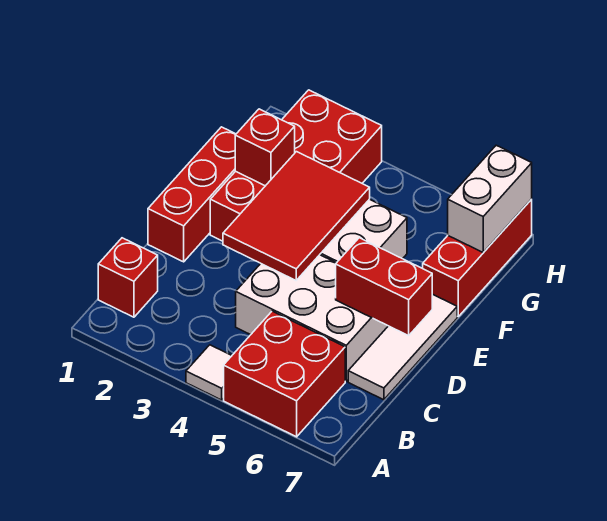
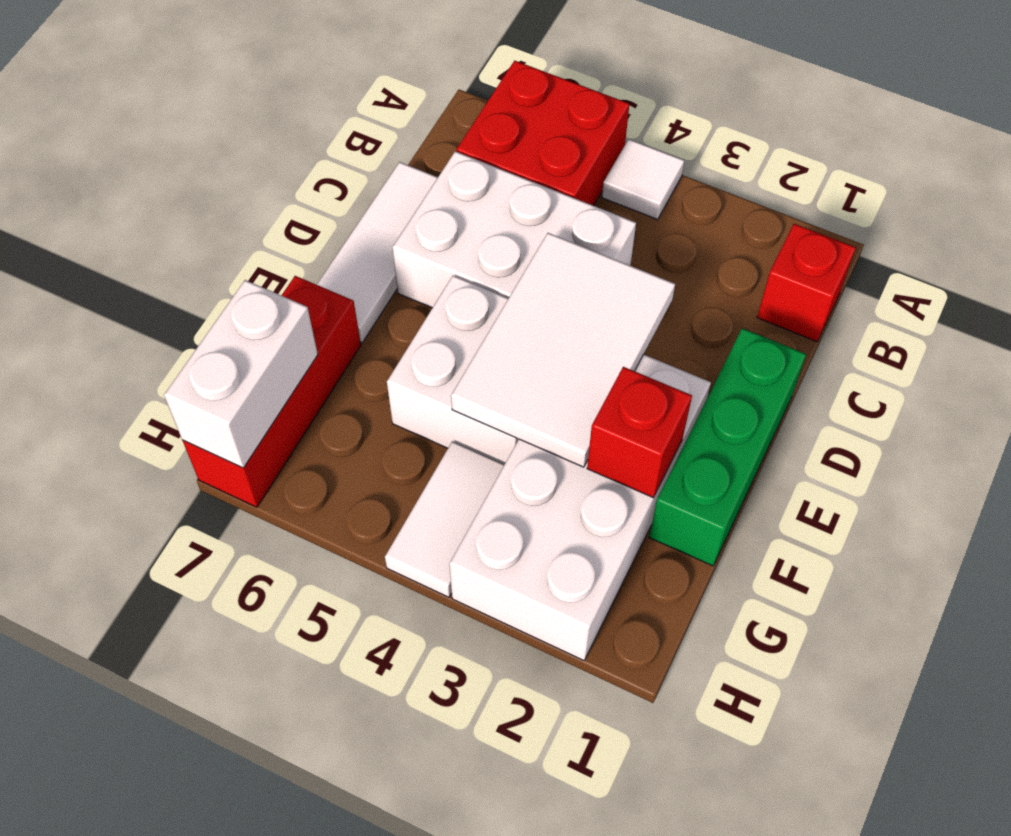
red brick D1:F1 level 1 -> green brick D1:F1 level 1
red tile D3:F4 level 2 -> white tile D3:F4 level 2
red brick D6:D7 level 2 -> none
red brick E2:H3 level 1 -> white brick E2:H3 level 1
none -> white tile G4:H4 level 1

